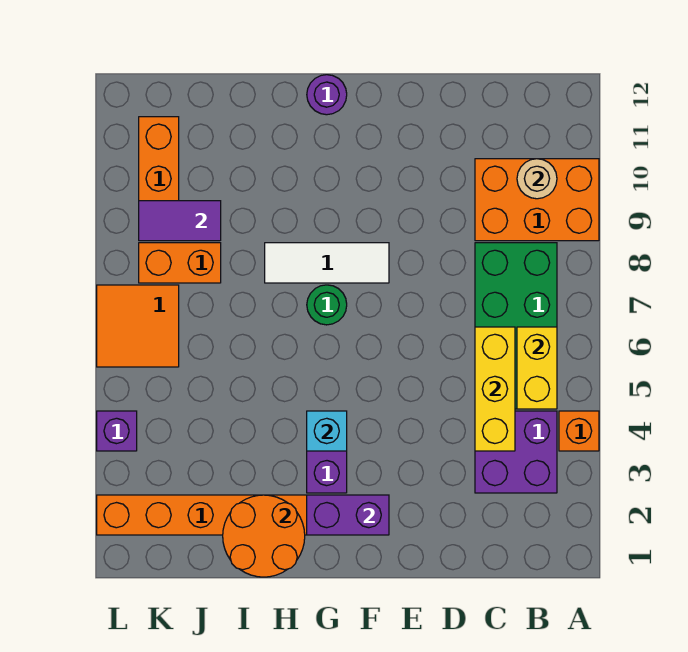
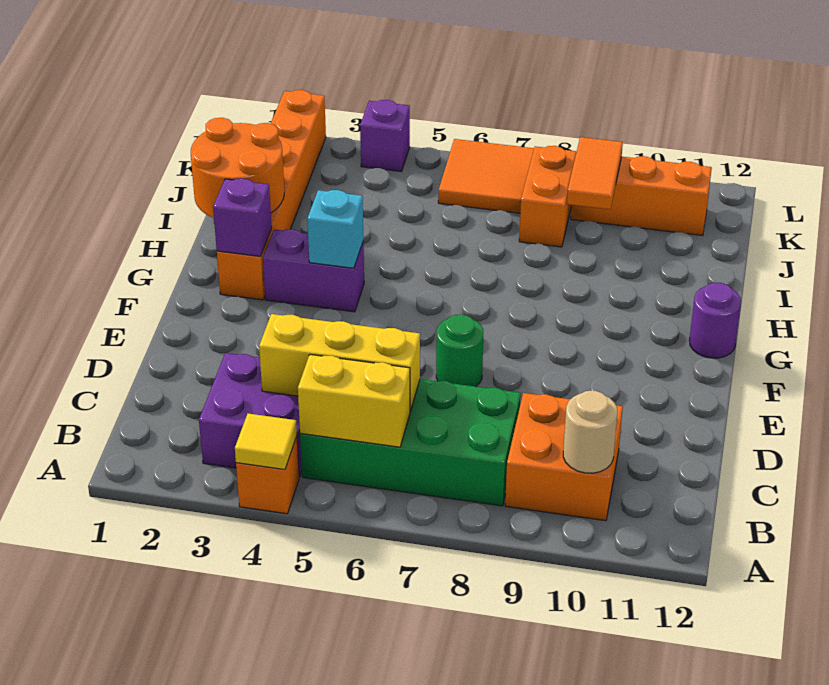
none -> yellow tile A4 level 2
orange brick A9:C10 level 1 -> orange brick B9:C10 level 1
purple brick F2:G2 level 2 -> purple brick G2 level 2
white tile F8:H8 level 1 -> none
green round brick G7 level 1 -> green round brick E7 level 1
purple tile J9:K9 level 2 -> orange tile J9:K9 level 2

